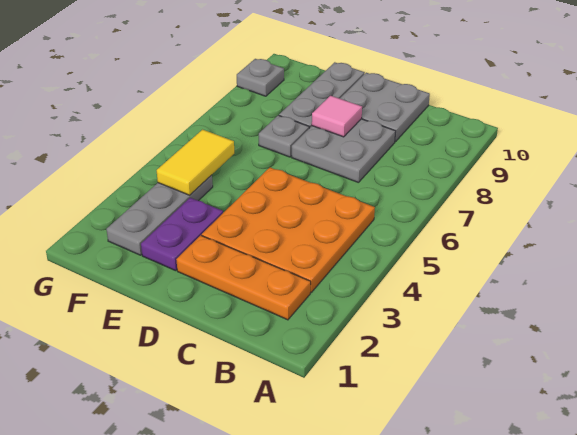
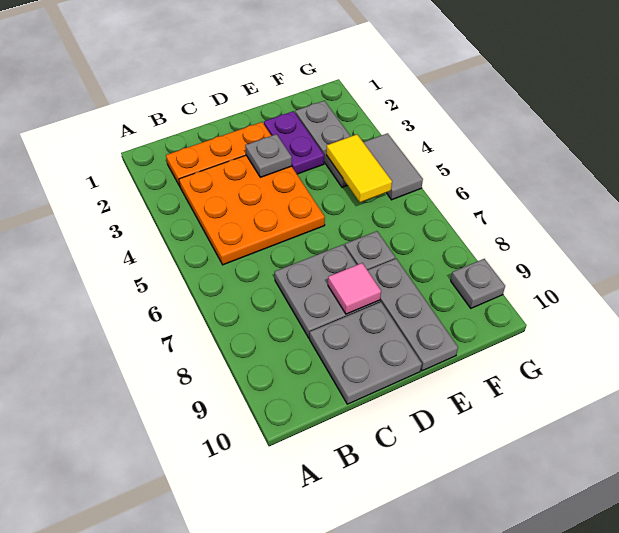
none -> grey plate D3 level 2
none -> grey tile G4:G5 level 1

